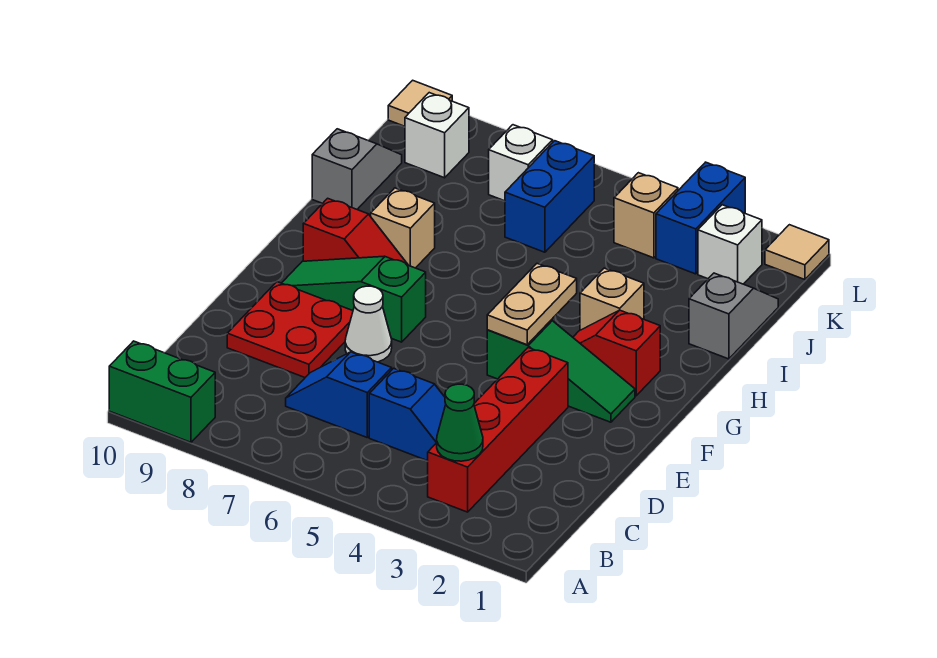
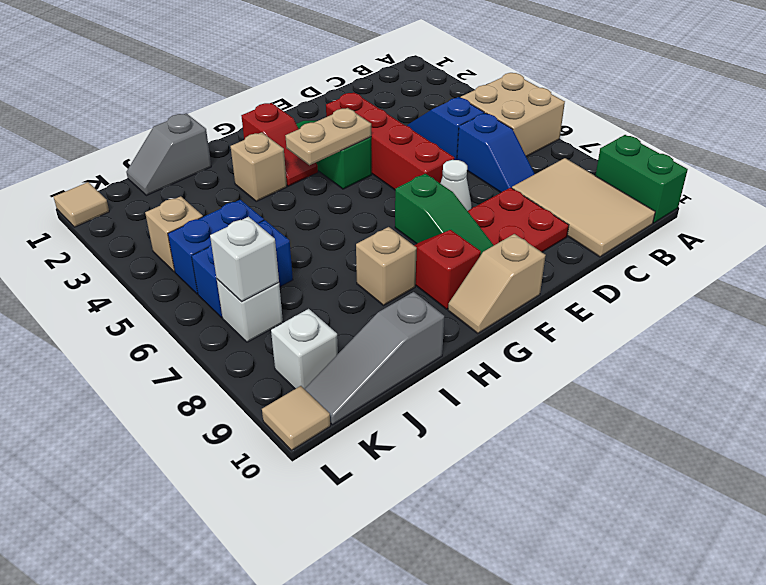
none -> tan brick A5:B6 level 1
red brick B3:E3 level 1 -> red brick E3:E6 level 1
green cone B3 level 2 -> none
none -> tan tile B8:C10 level 1
none -> tan slope F10:G10 level 1 top F
grey slope I10:J10 level 1 top I -> grey slope I10:K10 level 1 top I
white brick K2 level 1 -> white brick K7 level 2
blue brick K3:L3 level 1 -> blue brick J5:K5 level 1

